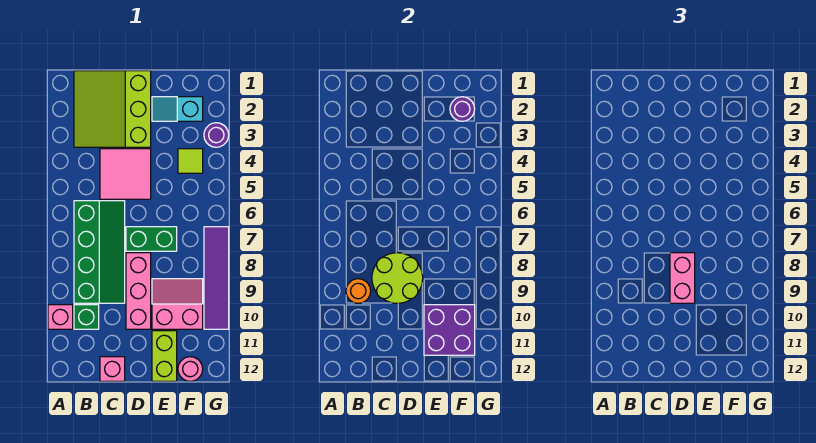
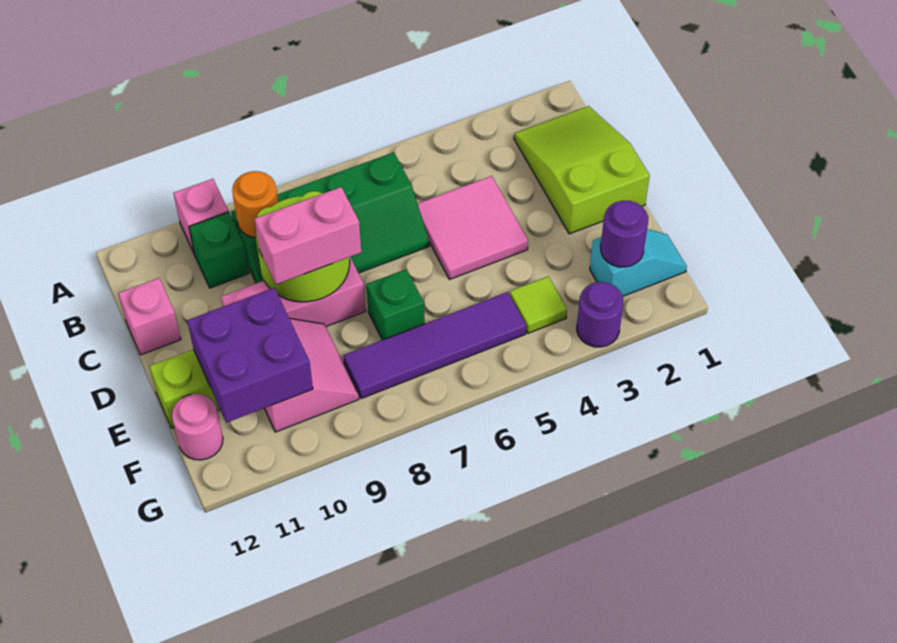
lime slope B1:D3 level 1 top D -> lime slope B1:D2 level 1 top D
green brick D7:E7 level 1 -> green brick E7 level 1
cyan slope E2:F2 level 1 top F -> cyan slope F1:F2 level 1 top 2
purple tile G7:G10 level 1 -> purple tile F5:F8 level 1

